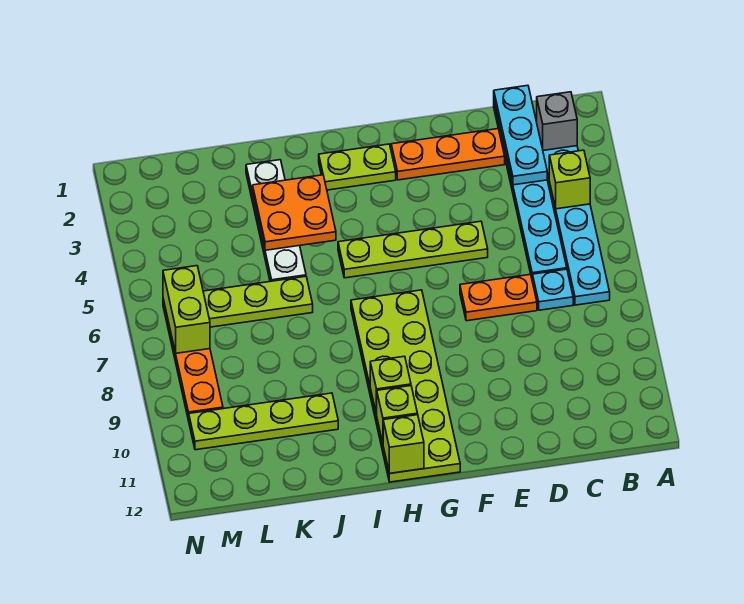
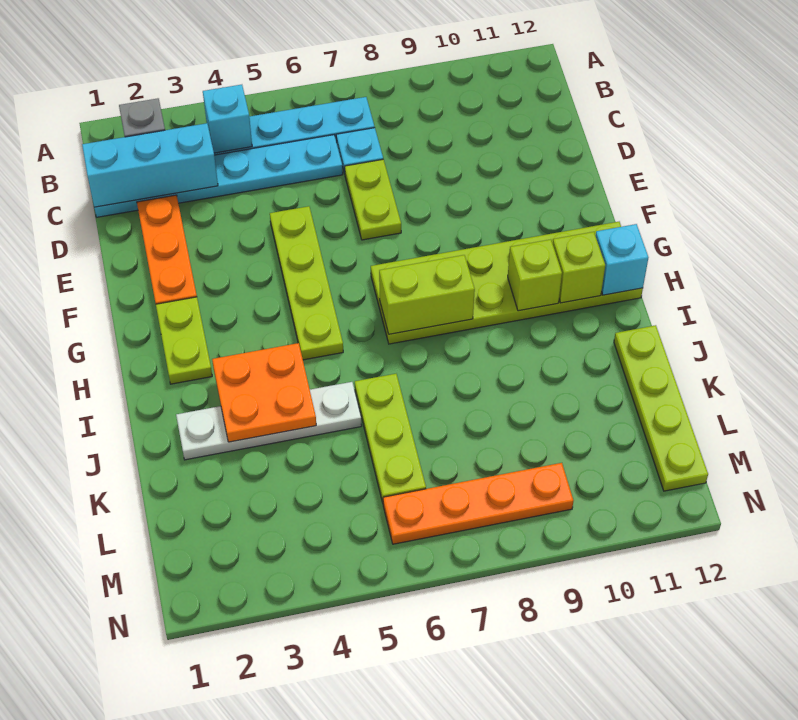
lime brick B4 level 2 -> cyan brick B4 level 2
cyan plate C1:C3 level 2 -> cyan brick C1:C3 level 2
orange plate D7:E7 level 1 -> lime plate D7:E7 level 1
lime brick H12 level 2 -> cyan brick H12 level 2
lime plate J10:M10 level 1 -> lime plate J12:M12 level 1
lime brick M6:M7 level 2 -> lime brick H7:H8 level 2

